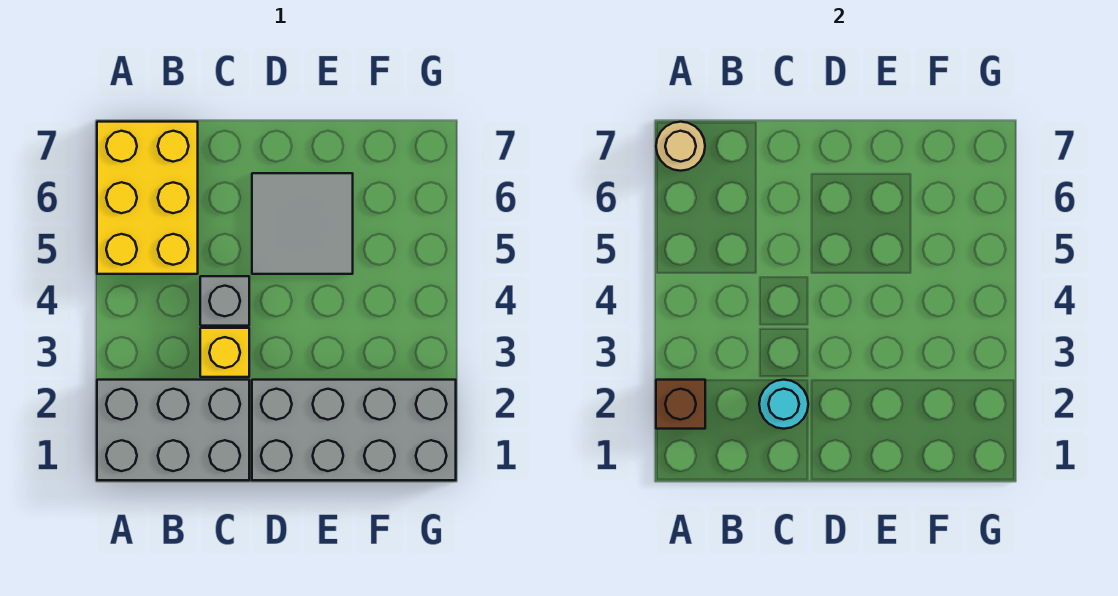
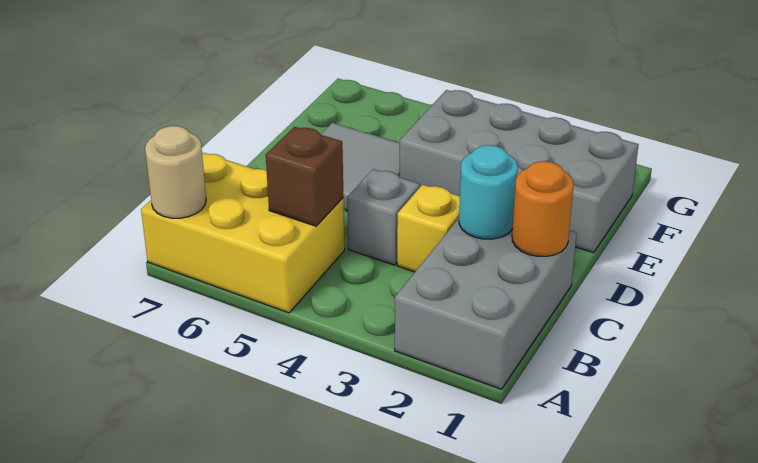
brown brick A2 level 2 -> brown brick B5 level 2
none -> orange round brick C1 level 2
grey brick D1:G2 level 1 -> grey brick E1:F4 level 1

